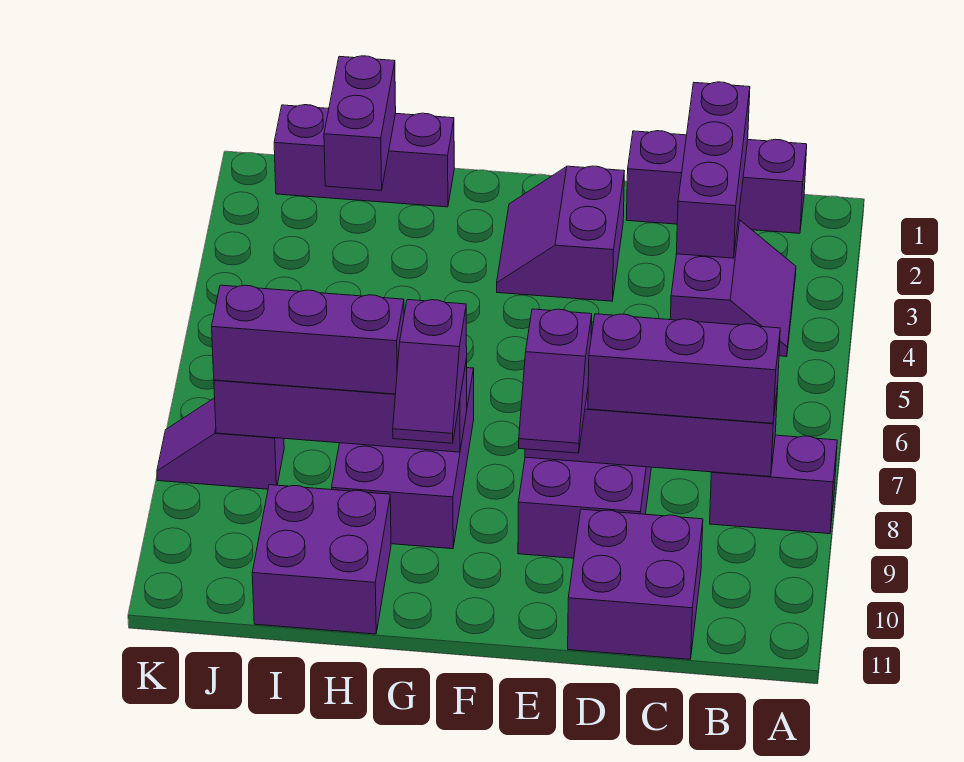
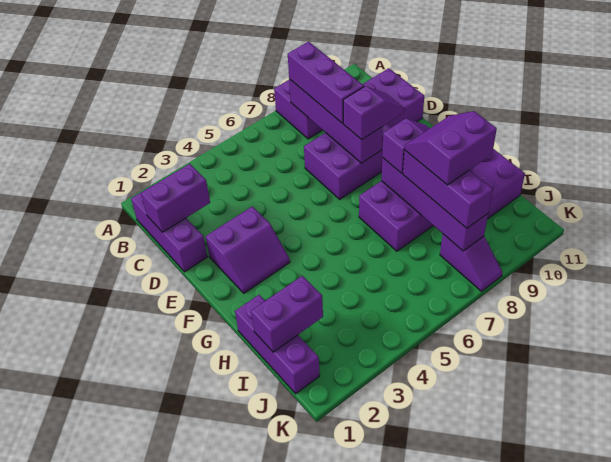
purple slope B3:C4 level 1 top C -> purple slope H8:I9 level 4 top I
purple brick C1:C3 level 2 -> purple brick C1:C2 level 2

